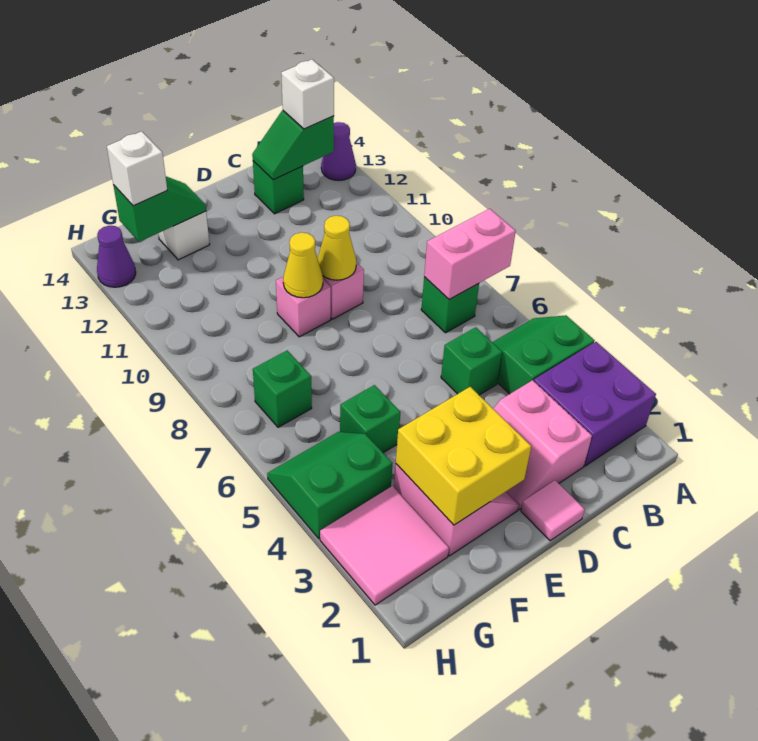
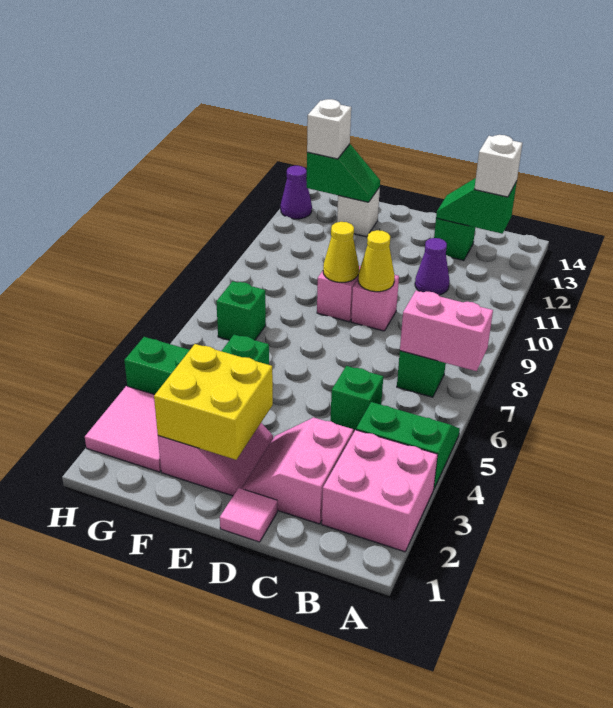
purple brick A2:B3 level 1 -> pink brick A2:B3 level 1
purple cone A13 level 1 -> purple cone C11 level 1

